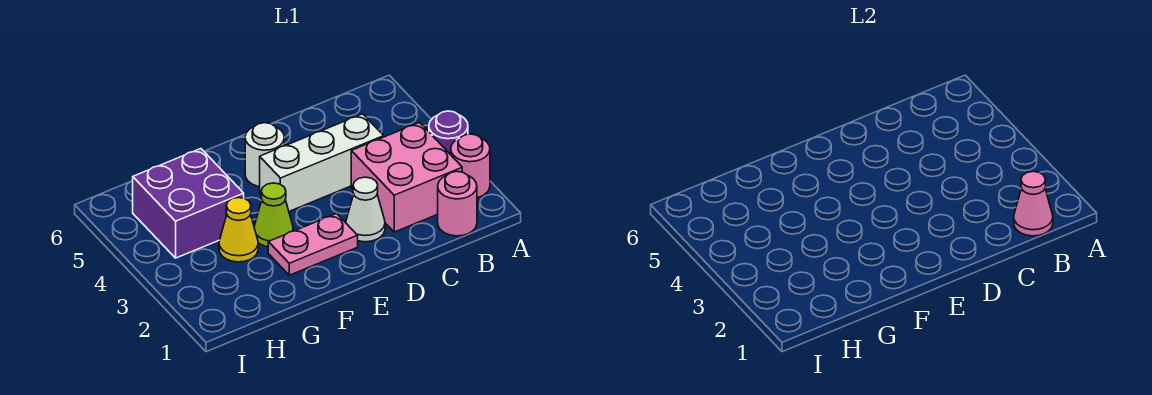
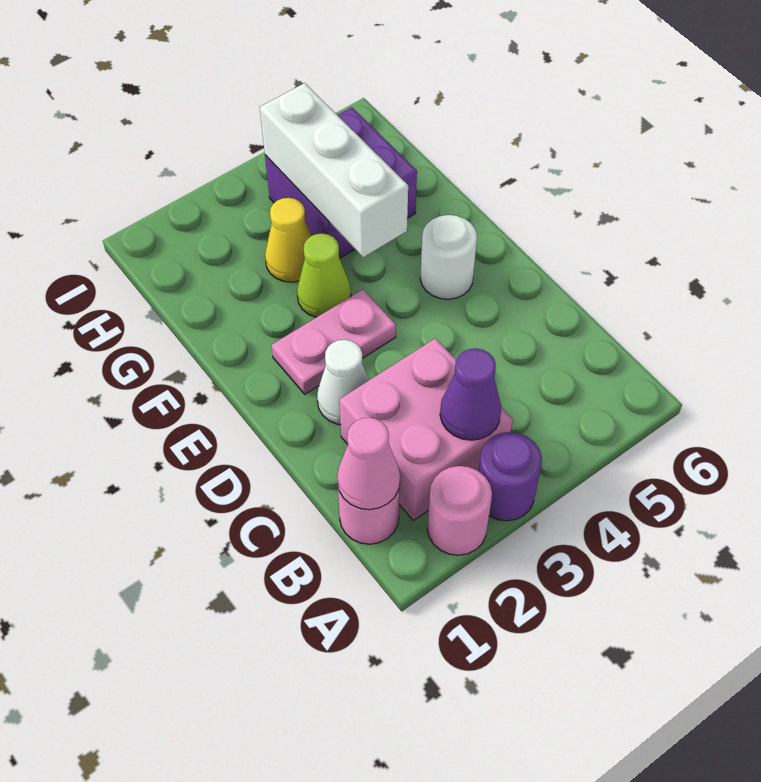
none -> purple cone B3 level 2
white brick C4:E4 level 1 -> white brick F4:H4 level 2
pink plate E2:F2 level 1 -> pink plate E2:E3 level 1

